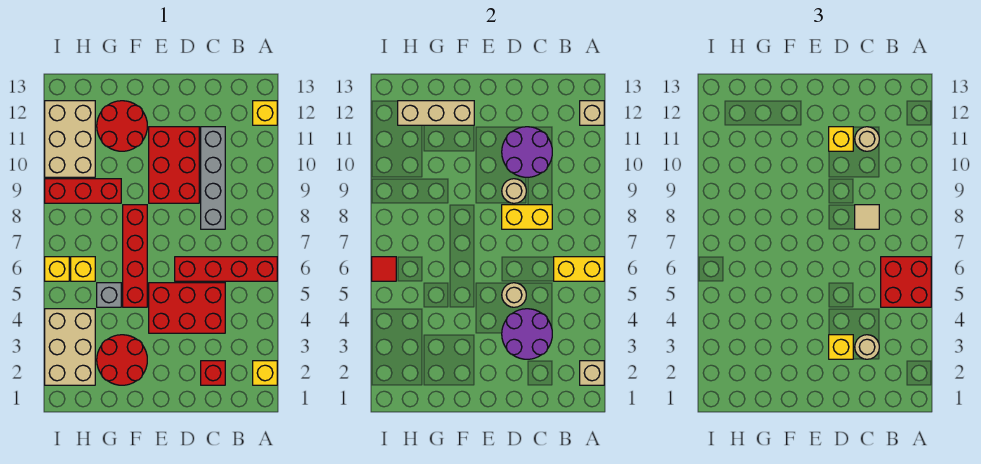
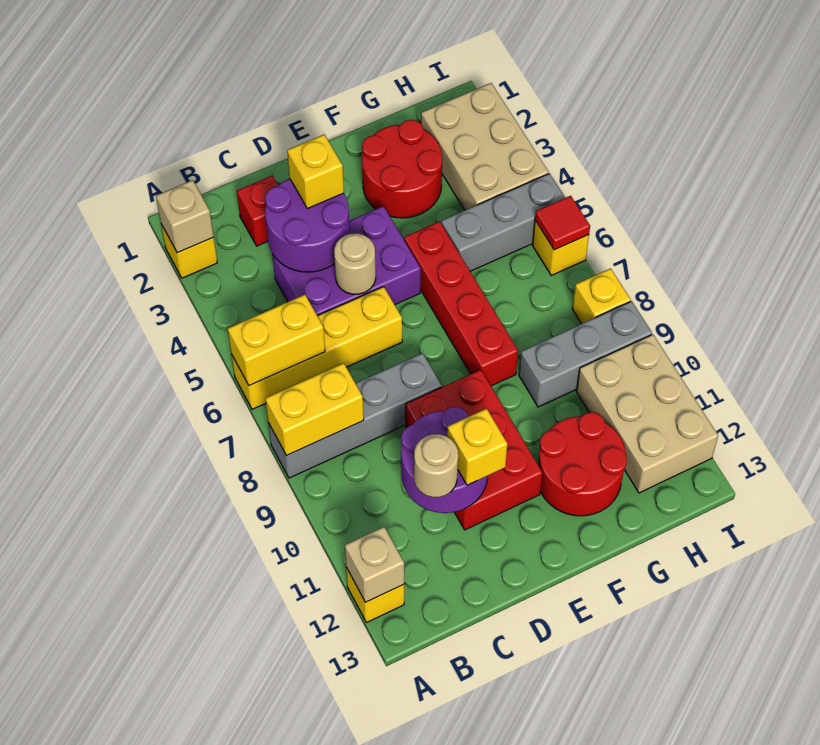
red brick A5:B6 level 3 -> none
red brick A6:D6 level 1 -> yellow brick A6:D6 level 1
tan round brick C3 level 3 -> none
red brick C4:E5 level 1 -> purple brick C4:E5 level 1
grey brick C8:C11 level 1 -> grey brick A8:D8 level 1
yellow brick C8:D8 level 2 -> yellow brick A8:B8 level 2
tan tile C8 level 3 -> none
tan round brick D9 level 2 -> none
tan brick F12:H12 level 2 -> none
grey brick G5 level 1 -> grey brick G5:I5 level 1
red brick G9:I9 level 1 -> grey brick G9:I9 level 1
yellow brick H6 level 1 -> yellow brick I8 level 1

